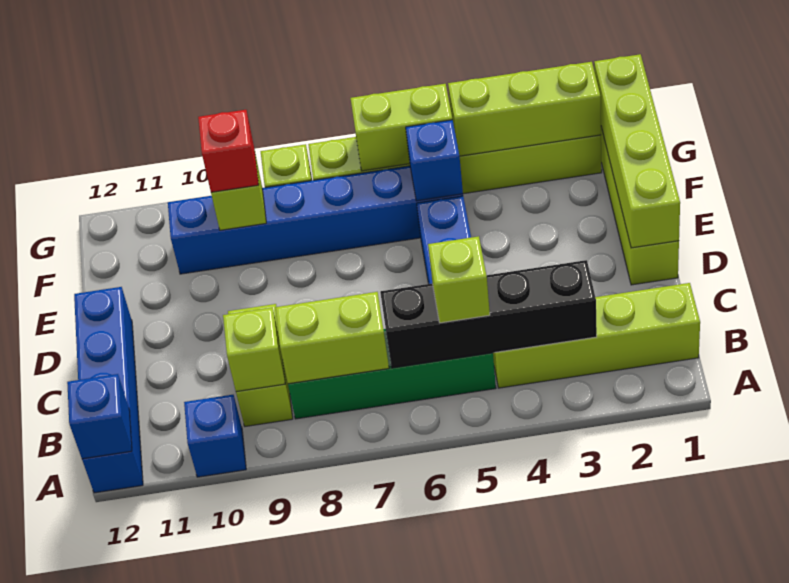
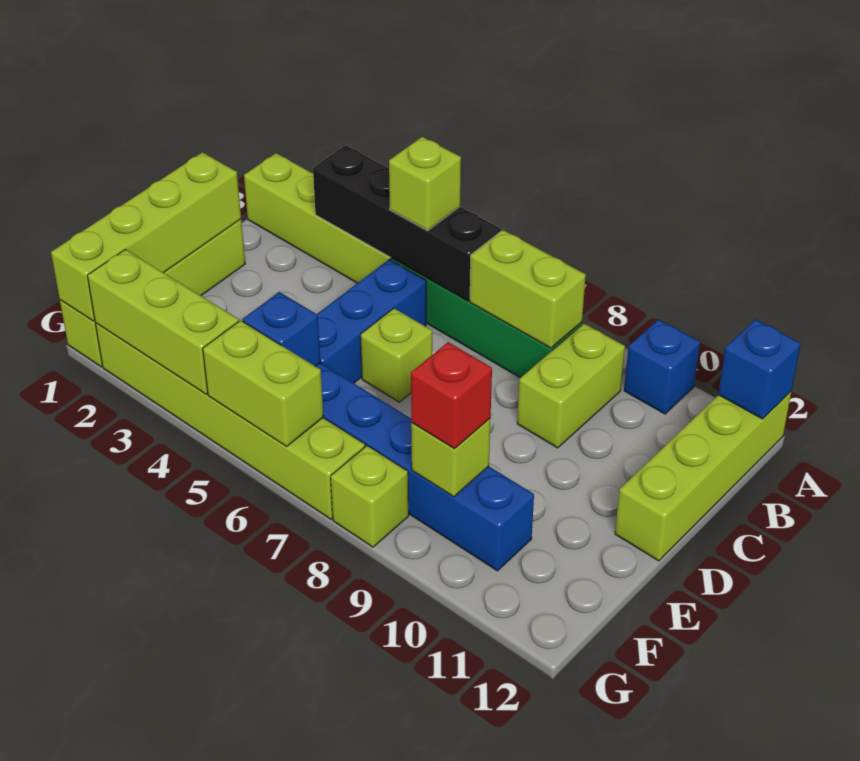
blue brick A12:D12 level 1 -> lime brick A12:D12 level 1
lime brick B9 level 2 -> lime brick D6 level 1

